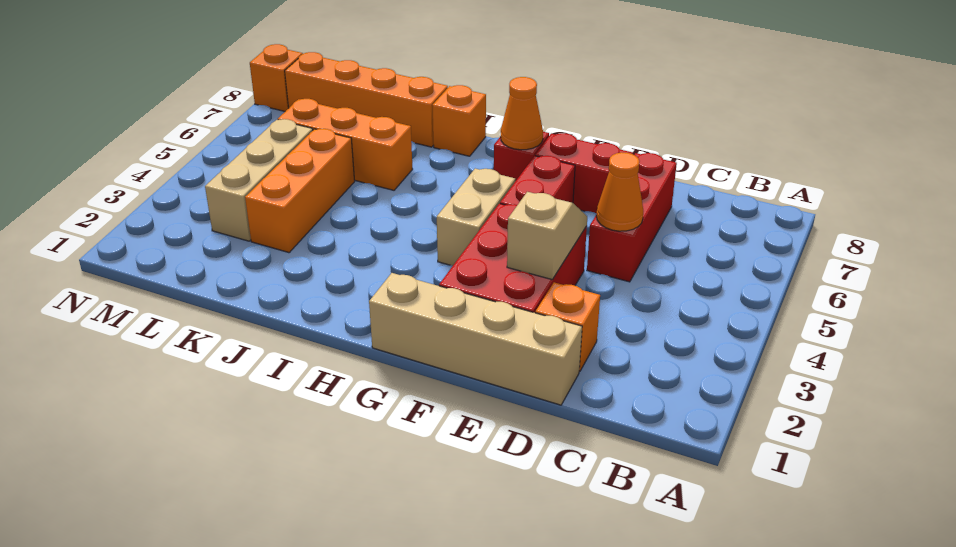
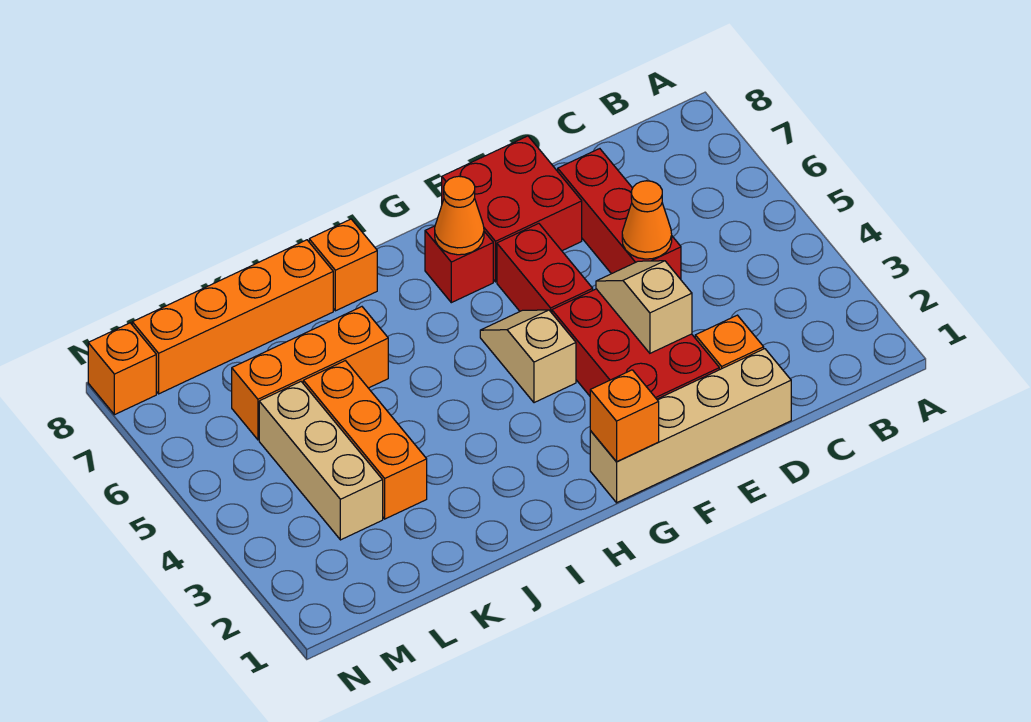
red brick E7:F7 level 1 -> red brick E7:F8 level 1
none -> orange brick G1 level 2
tan brick G4:G5 level 1 -> tan slope G4:G5 level 1 top 4

